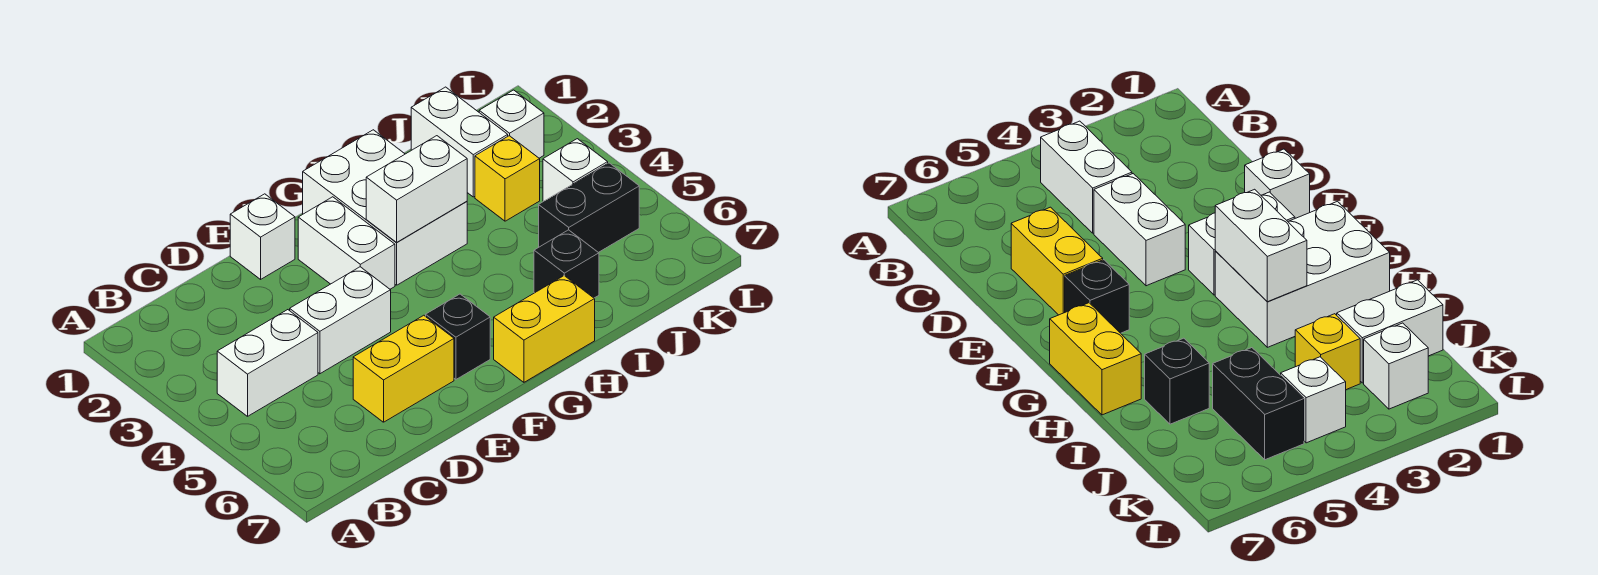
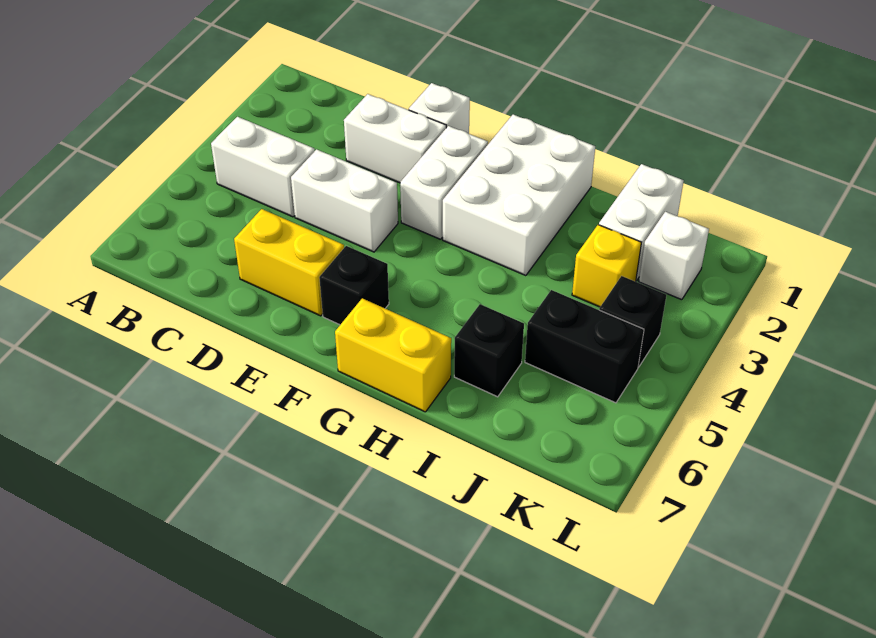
white brick G3:H3 level 2 -> white brick D2:E2 level 1
white brick K4 level 1 -> black brick K4 level 1

